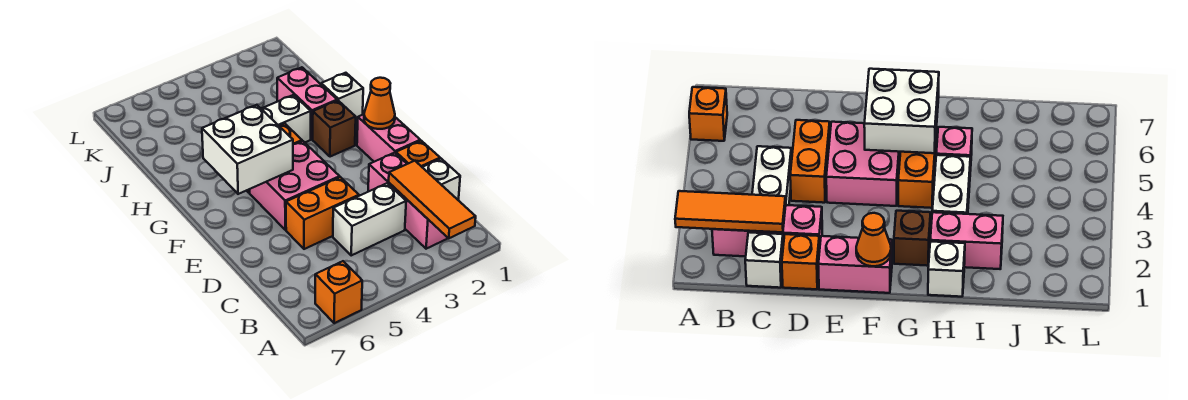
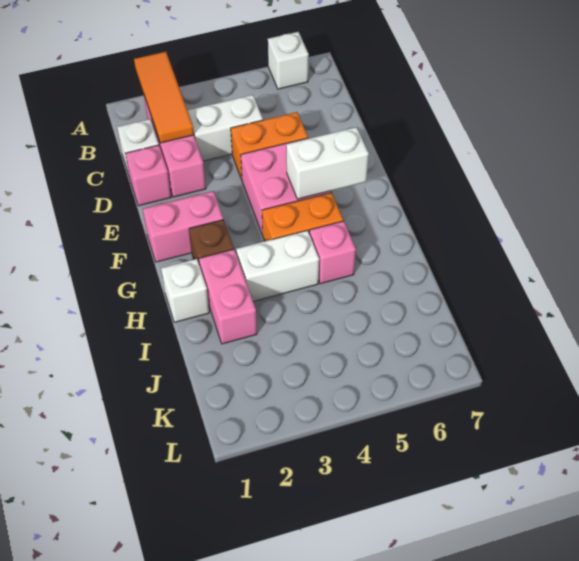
orange brick A6 level 1 -> white brick A6 level 1
orange brick D1 level 1 -> pink brick D1 level 1
pink brick E1:F1 level 1 -> pink brick F1:F2 level 1
orange cone F1 level 2 -> none
white brick F5:G6 level 2 -> white brick F5:F6 level 2

